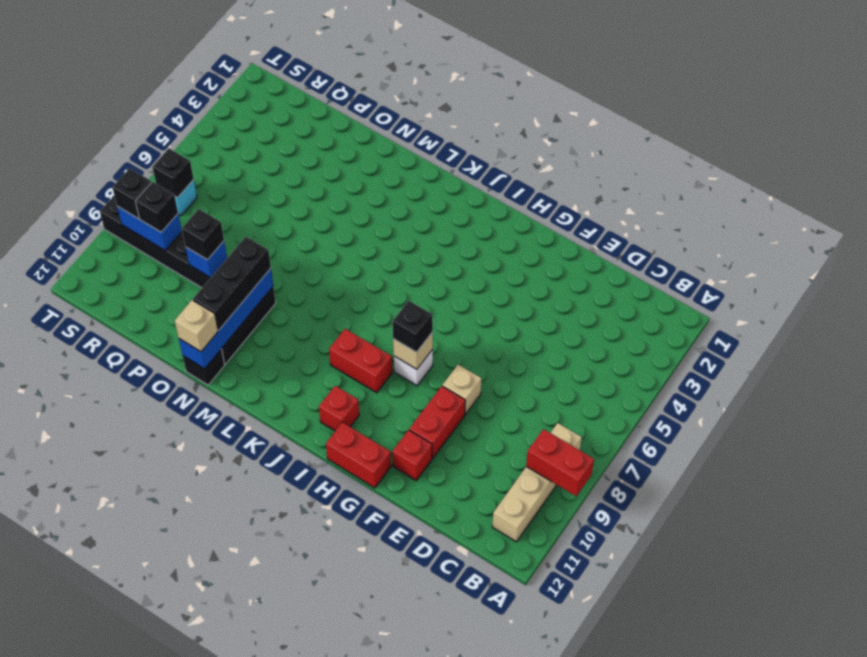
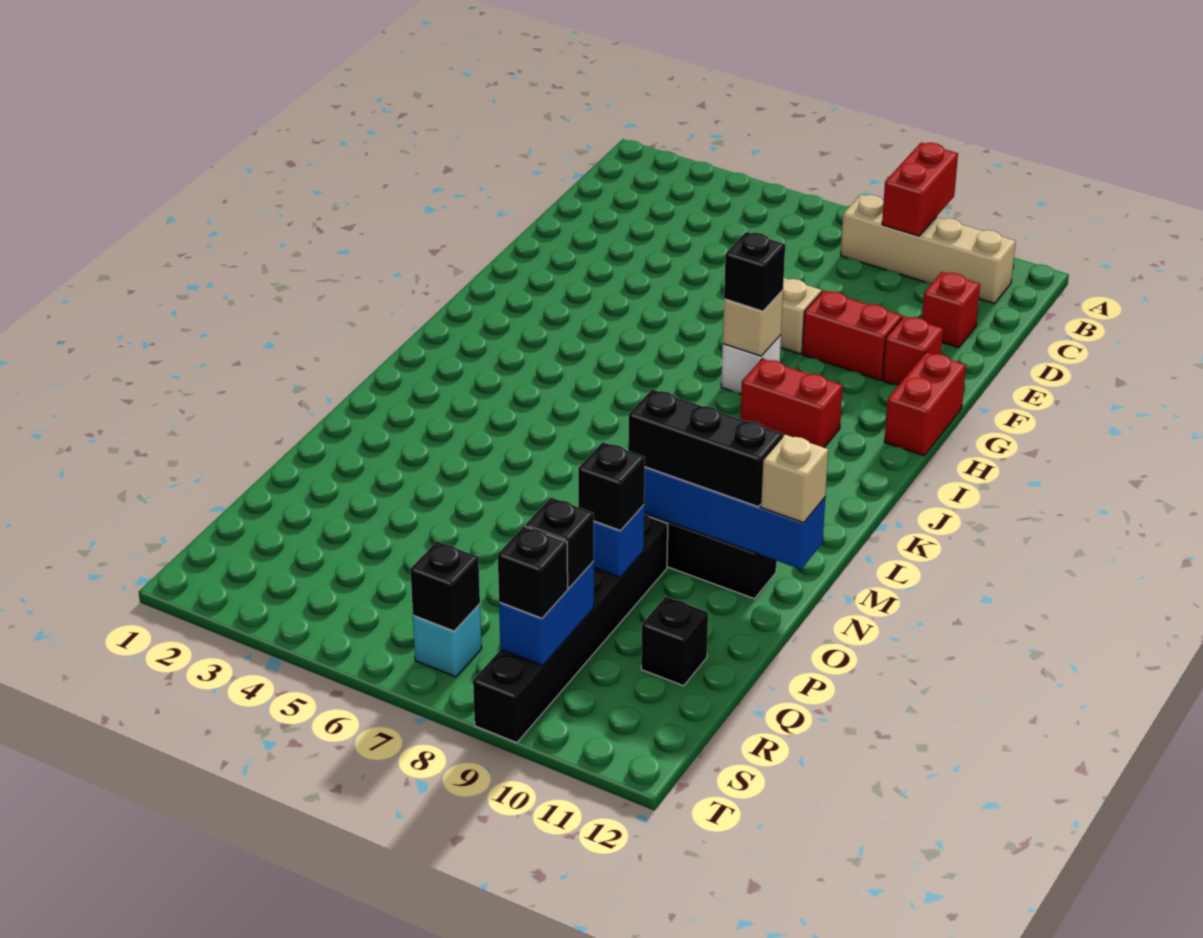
red brick I9:J9 level 1 -> red brick I9:I10 level 1
red brick I11 level 1 -> red brick D11 level 1
black brick N12 level 1 -> black brick Q11 level 1

